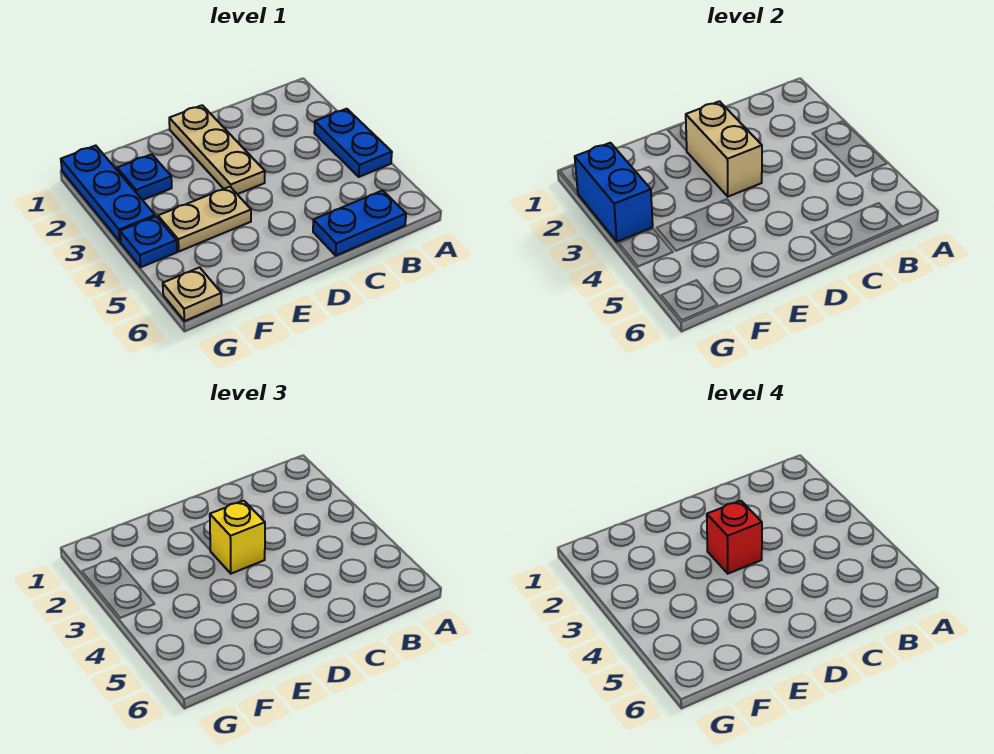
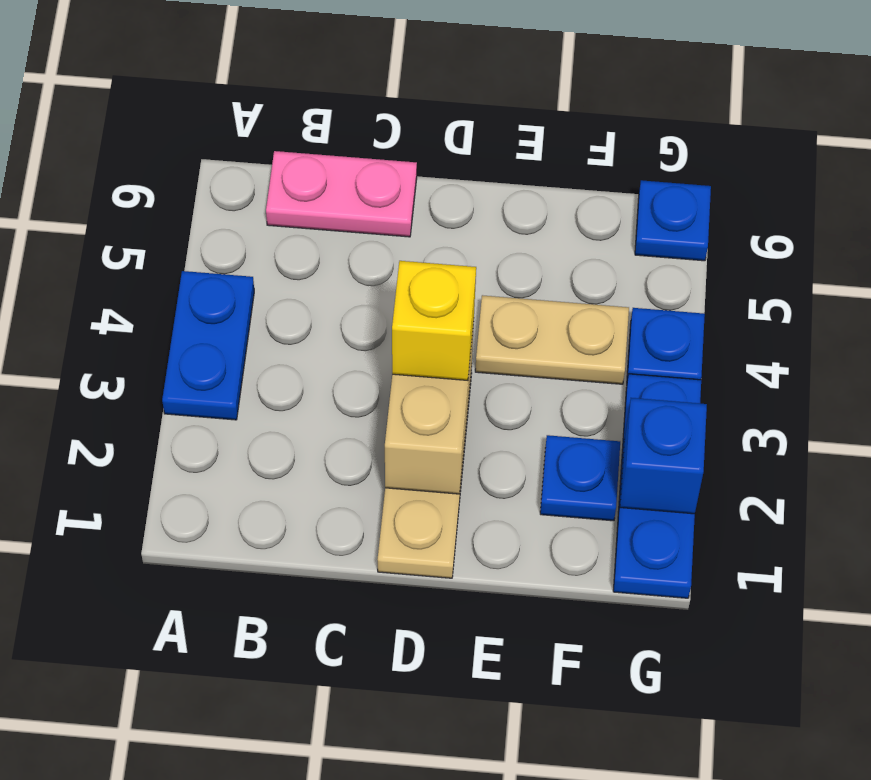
blue plate B6:C6 level 1 -> pink plate B6:C6 level 1
red brick D3 level 4 -> none
blue brick G2:G3 level 2 -> blue brick G2 level 2
tan plate G6 level 1 -> blue plate G6 level 1

